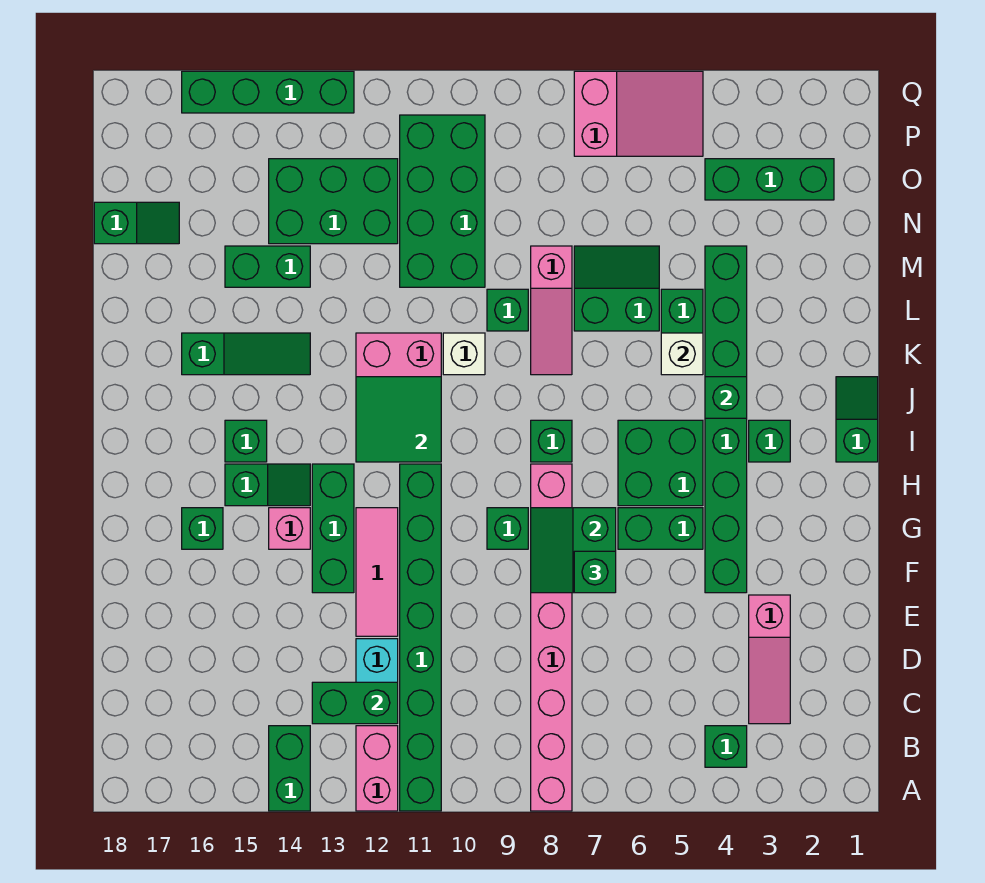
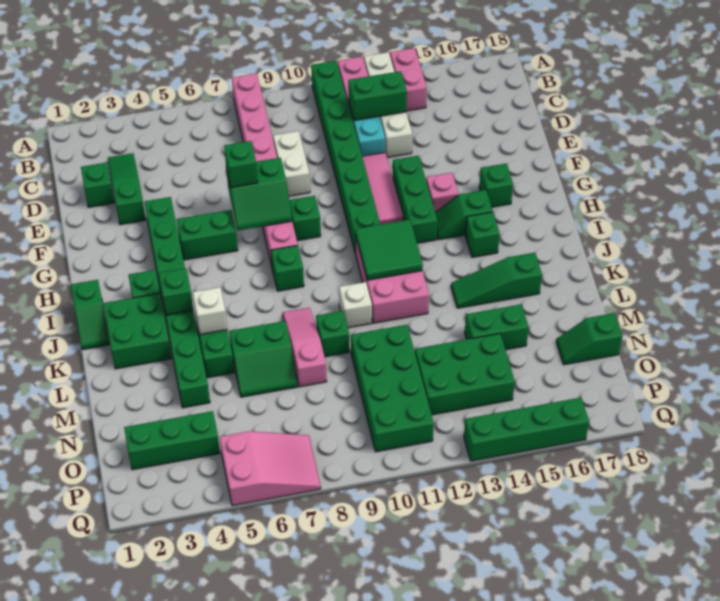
none -> white brick A13:D13 level 1
green brick A14:B14 level 1 -> pink brick A14:B14 level 1
green brick B4 level 1 -> green brick D2 level 1
pink slope C3:E3 level 1 top E -> green slope C3:E3 level 1 top E
none -> white brick D9:E9 level 1
green slope F7:G8 level 2 top 7 -> green slope F7:G8 level 2 top F
green brick H5:I6 level 1 -> green brick J2:K3 level 1
pink slope P5:Q7 level 1 top 7 -> pink slope P5:Q7 level 1 top 5

